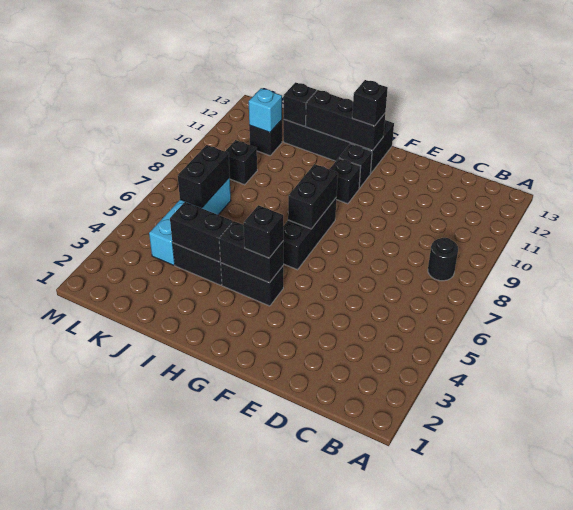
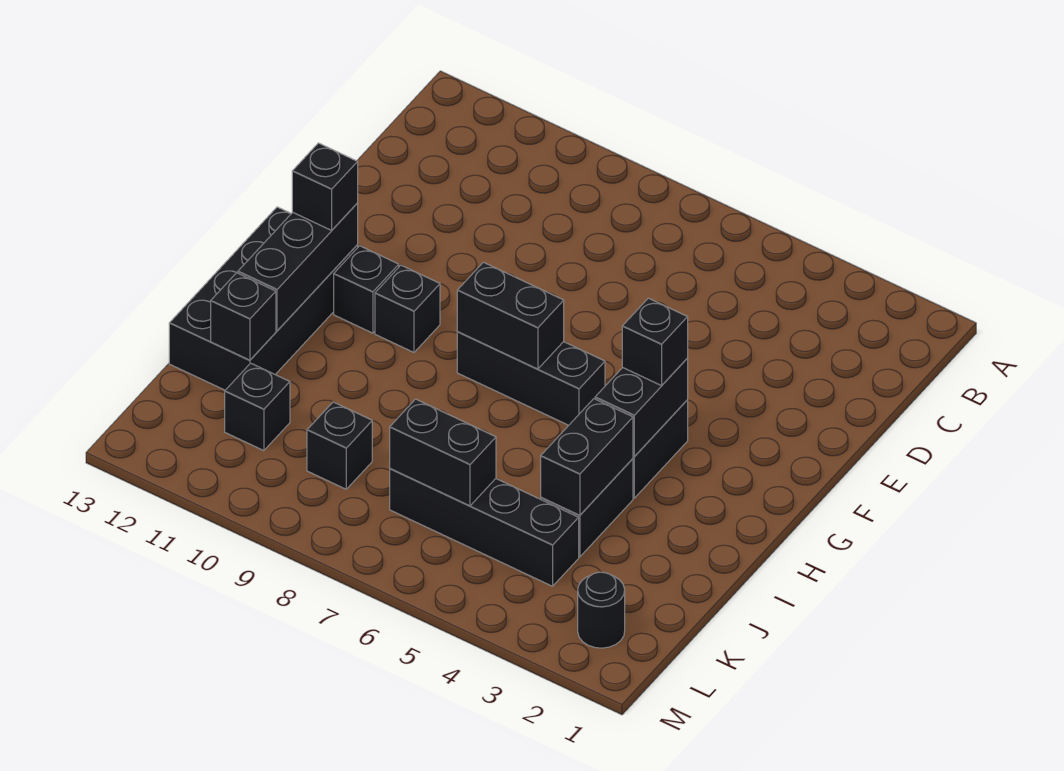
black round brick B8 level 1 -> black round brick L2 level 1
cyan brick K4:K7 level 1 -> black brick K4:K7 level 1
cyan brick K11 level 2 -> none

